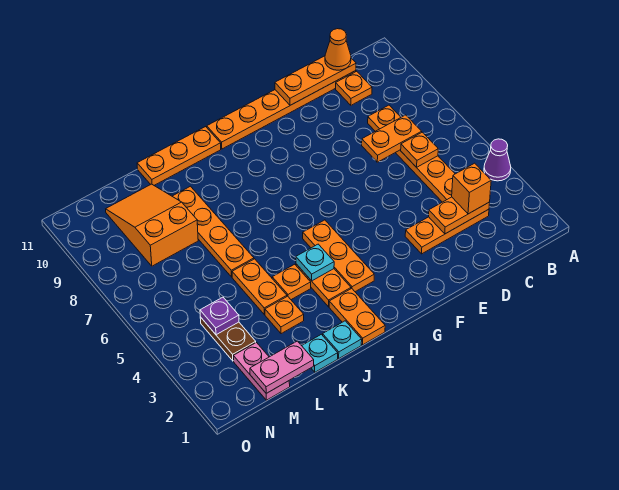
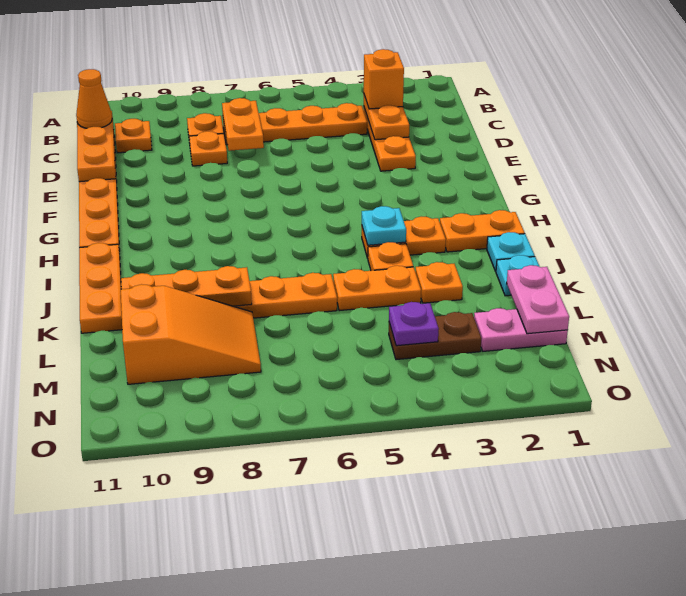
purple cone A4 level 1 -> none
orange plate C6 level 2 -> orange plate D8 level 1
orange plate H3:H5 level 1 -> orange plate K8:K10 level 2
orange slope L8:M10 level 1 top 8 -> orange slope L8:M10 level 1 top 10

